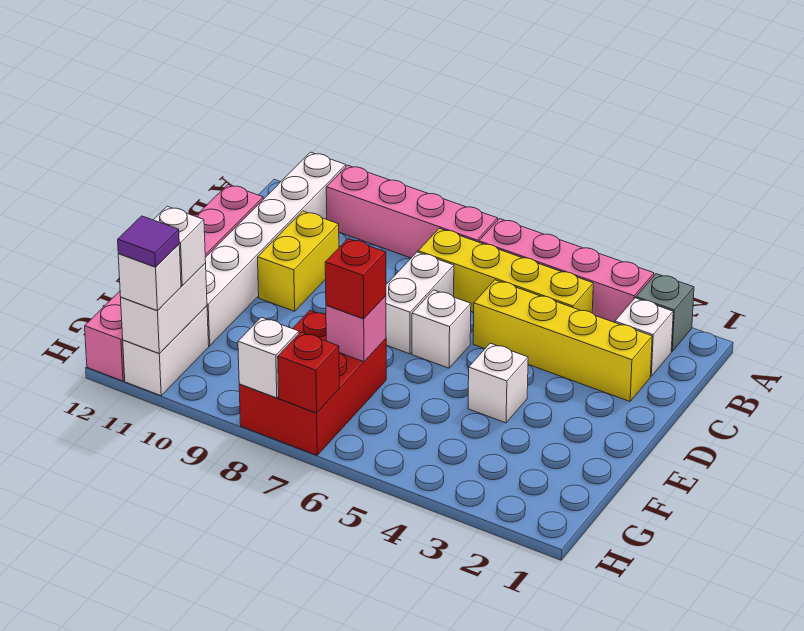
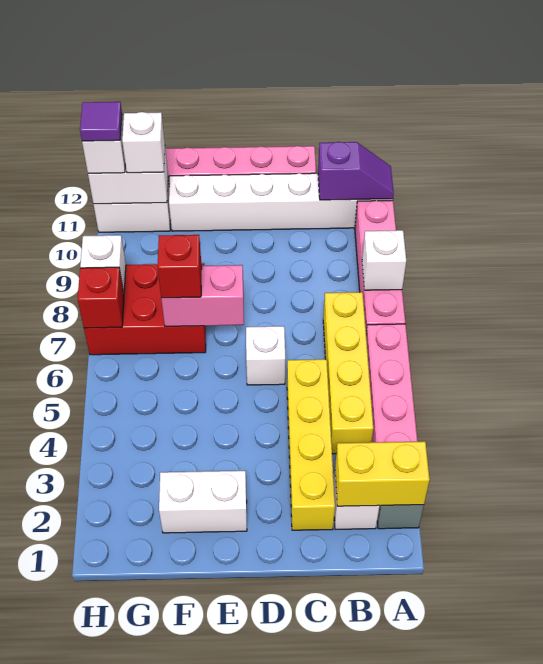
none -> purple slope A11:B11 level 2 top B
white brick C7:D7 level 1 -> white brick E2:F2 level 1
yellow brick C10:D10 level 1 -> yellow brick A2:B2 level 2
white brick E4 level 1 -> white brick A8 level 2
pink brick F7 level 2 -> pink brick E7:F7 level 2

